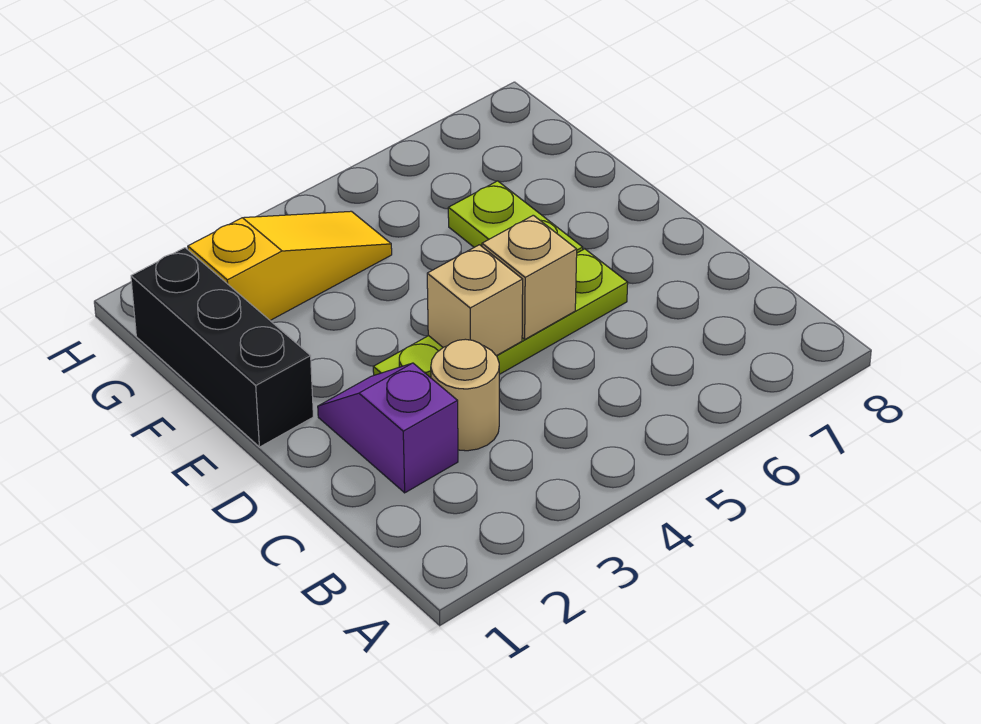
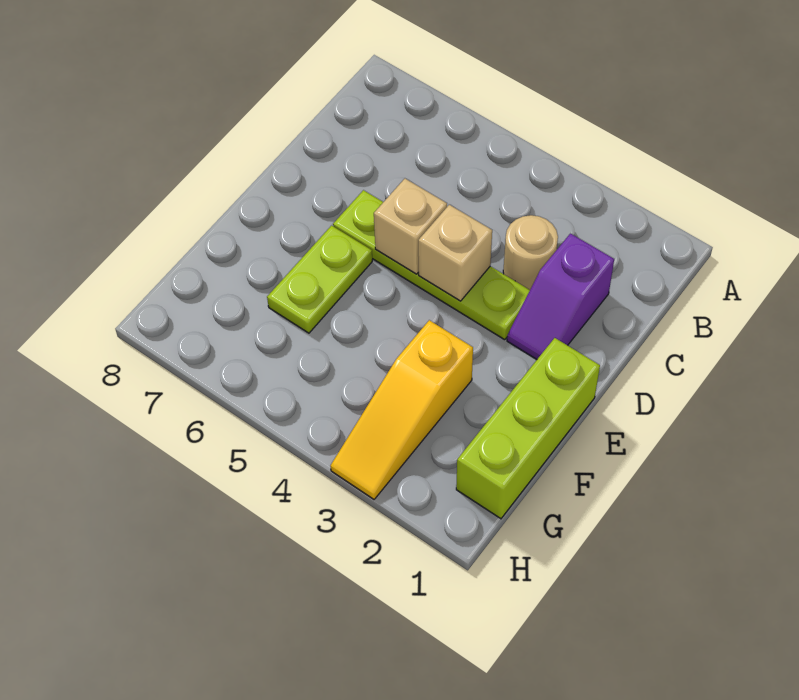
black brick E1:G1 level 1 -> lime brick E1:G1 level 1
yellow slope G2:G4 level 1 top 2 -> yellow slope F3:H3 level 1 top F

